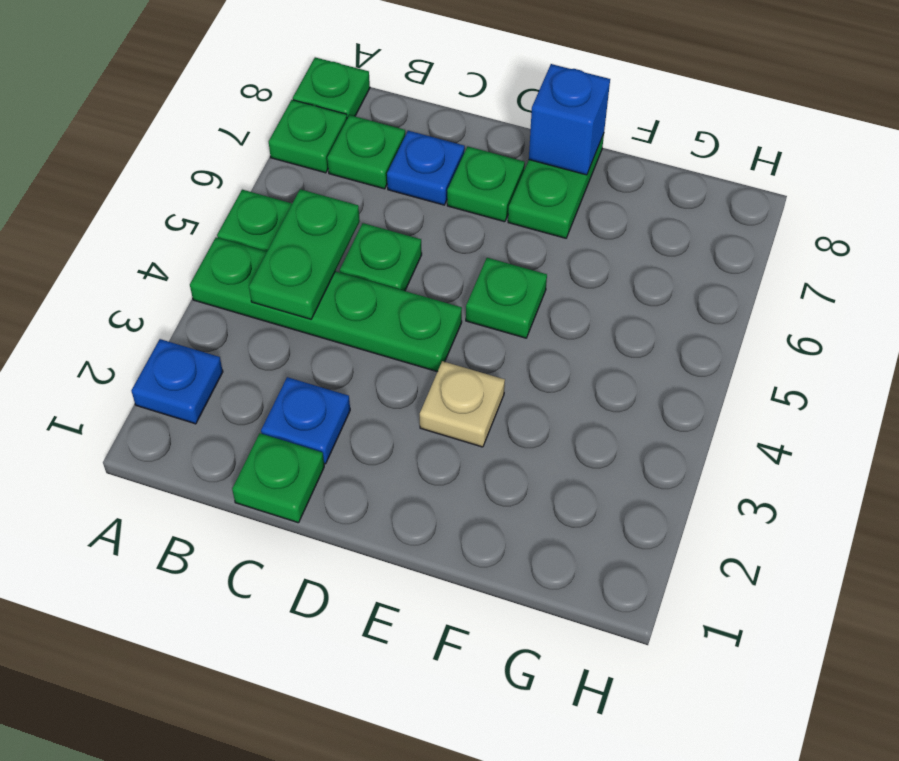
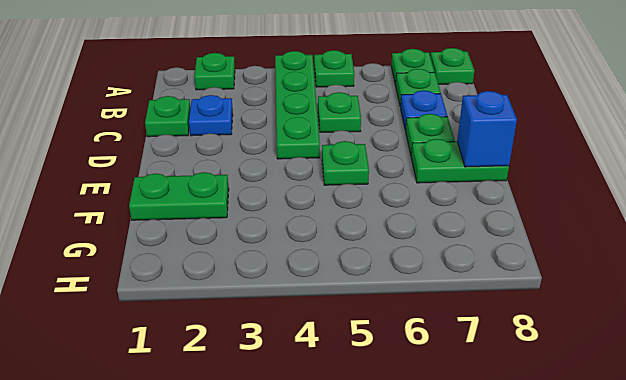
blue plate A2 level 1 -> green plate A2 level 1
green plate B4:B5 level 2 -> green plate F1:F2 level 1
tan plate E3 level 1 -> none

